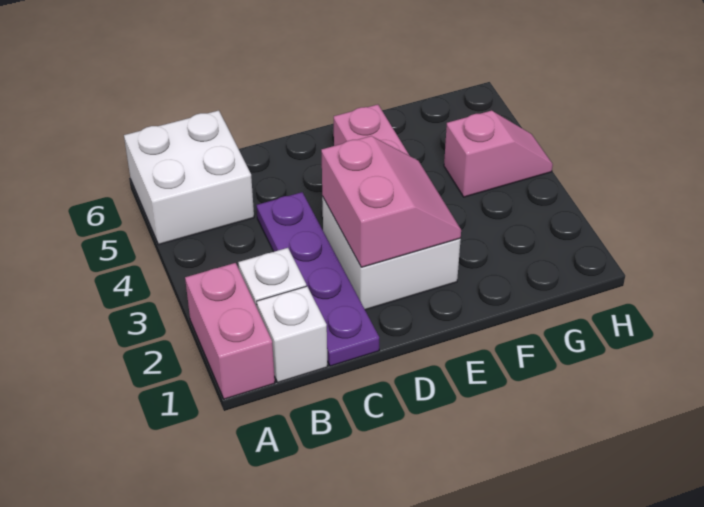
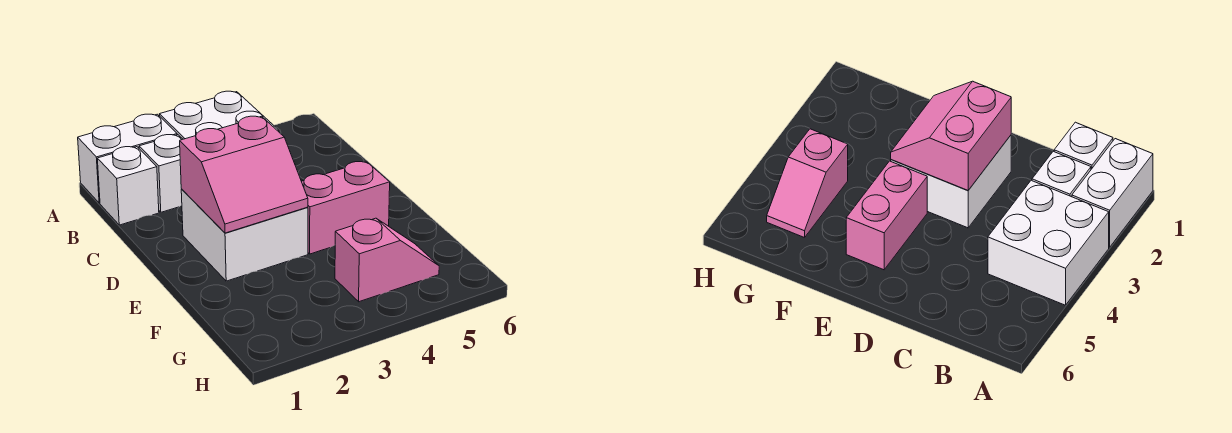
pink brick A1:A2 level 1 -> white brick A1:A2 level 1
white brick A5:B6 level 1 -> white brick A3:B4 level 1
purple plate C1:C4 level 1 -> none
pink slope G4:H4 level 1 top G -> pink slope G4:G5 level 1 top 4

